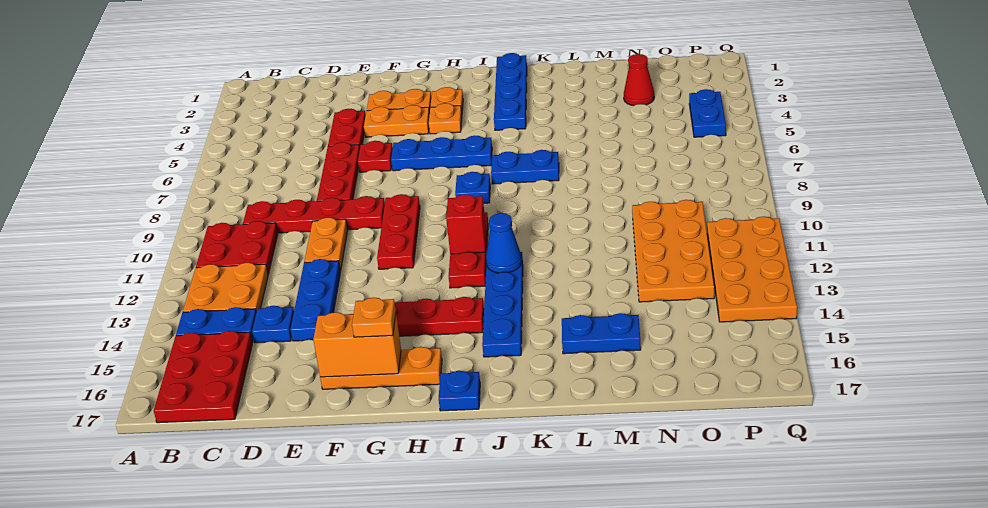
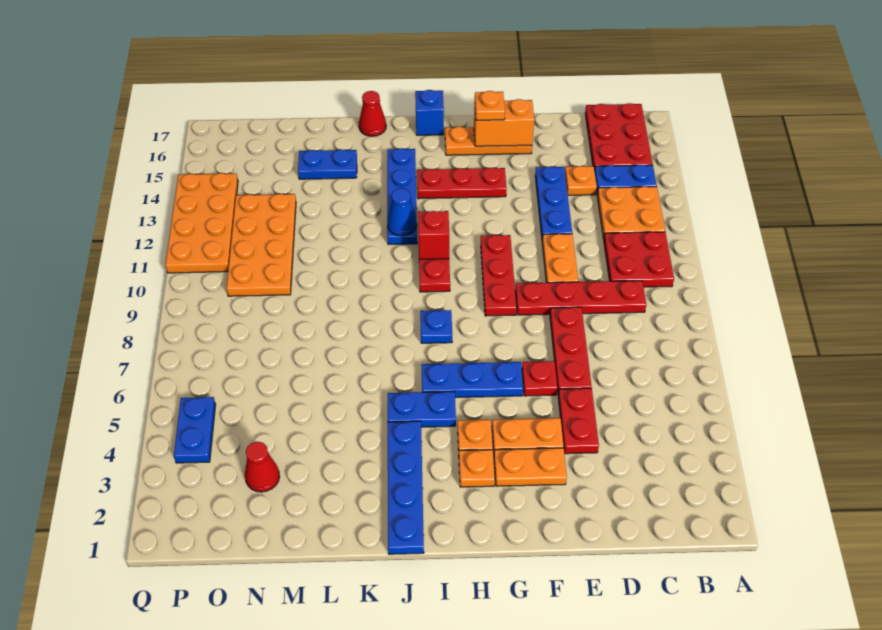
blue plate D14 level 1 -> orange plate D14 level 1
blue plate I17 level 1 -> blue brick I17 level 1
blue plate J7:K7 level 1 -> blue plate I5:J5 level 1
none -> red cone K17 level 1

